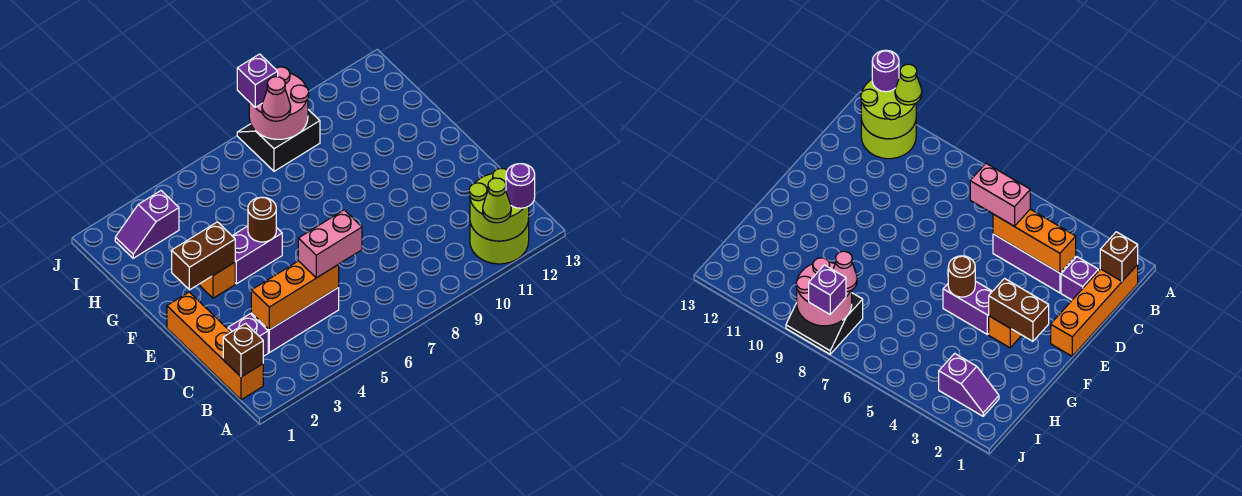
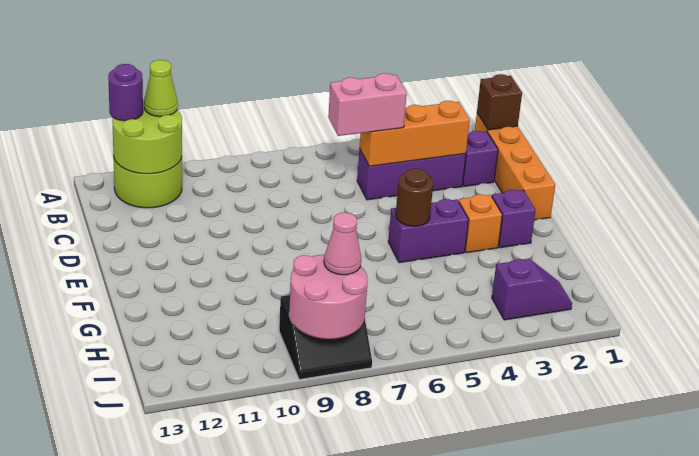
brown brick F2:F3 level 2 -> none
purple brick J8 level 3 -> purple brick F2 level 1

